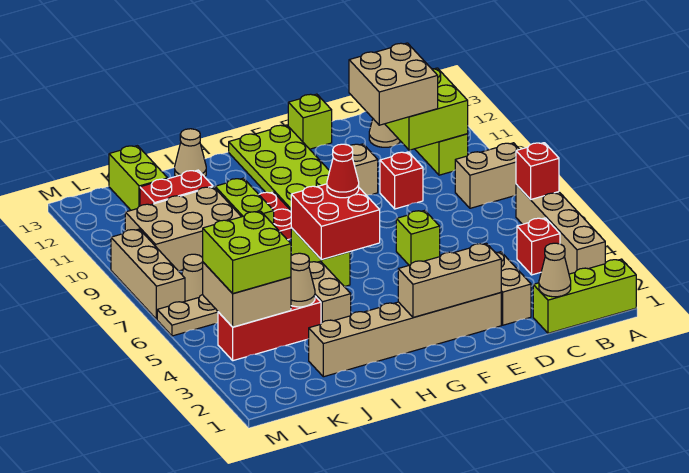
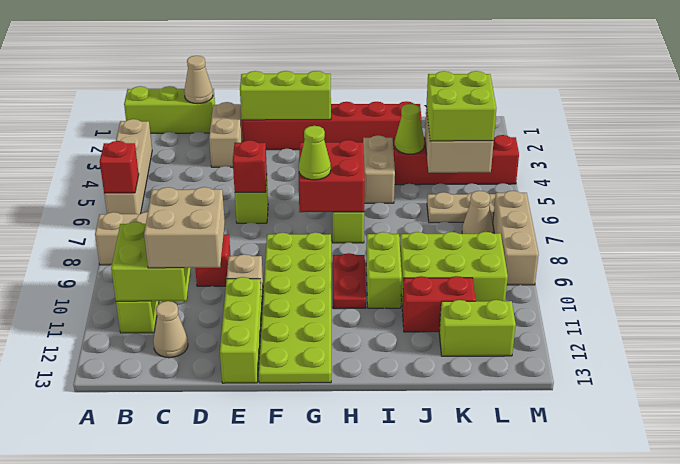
red brick B4 level 1 -> red brick E6 level 2
tan brick E2:J2 level 1 -> red brick E2:J2 level 1
tan brick E2:G2 level 2 -> lime brick E2:G2 level 2
lime brick E13 level 1 -> lime brick E11:E13 level 1
red cone G7 level 3 -> lime cone G7 level 3
tan cone I13 level 1 -> none
red brick J4:L4 level 1 -> red brick J4:M4 level 1
tan cone J4 level 2 -> lime cone J4 level 2
tan brick J9:L10 level 1 -> lime brick J9:L10 level 1
lime brick K12:K13 level 1 -> lime brick K12:L12 level 1

